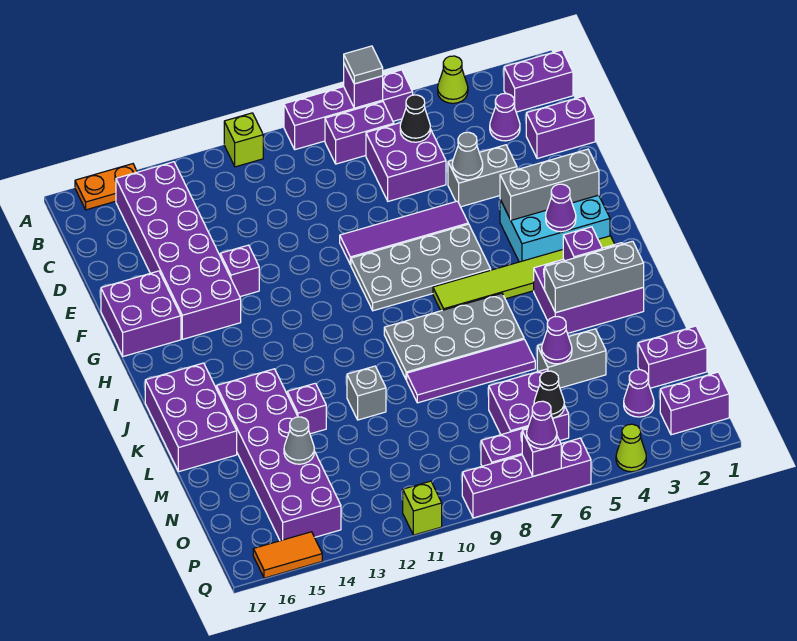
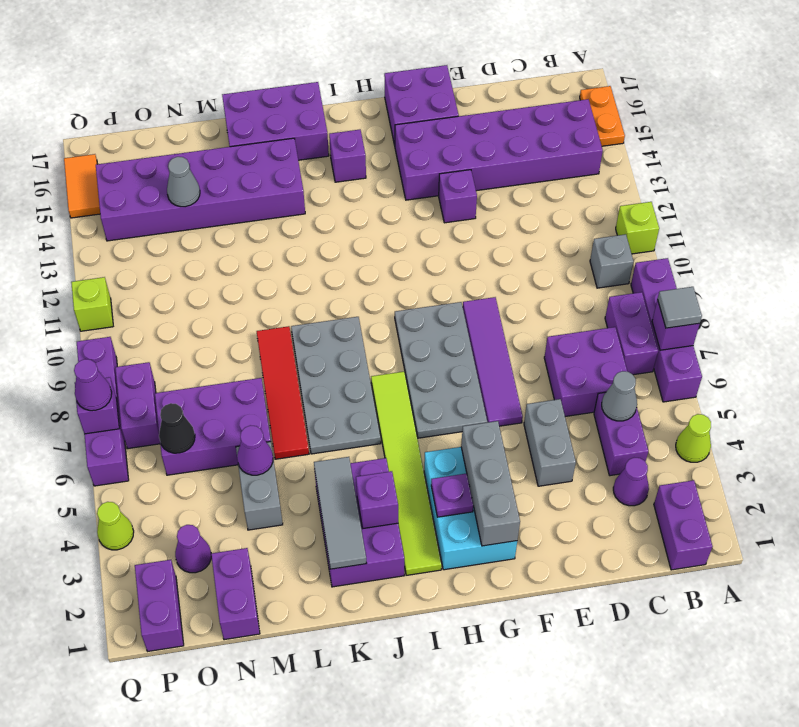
black cone C6 level 2 -> none
purple brick D1:D2 level 1 -> purple brick C4:C5 level 1
grey cone E5 level 2 -> grey cone C5 level 2
purple cone H3 level 2 -> purple plate H3 level 2
grey brick K2:K4 level 2 -> grey tile K2:K4 level 2
purple tile L6:L9 level 1 -> red tile L6:L9 level 1
grey brick L11 level 1 -> grey brick B10 level 1
purple brick L13 level 1 -> purple brick I15 level 1
purple brick N6:O7 level 1 -> purple brick M6:O7 level 1

